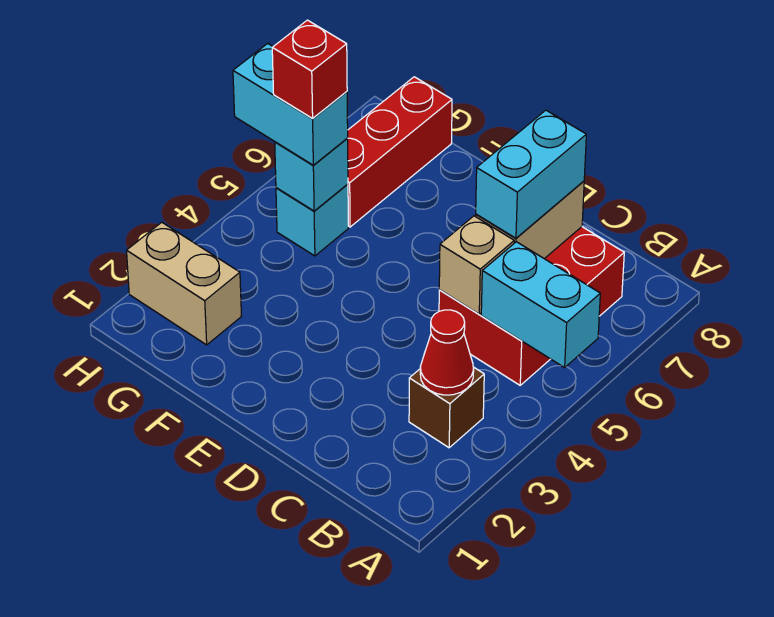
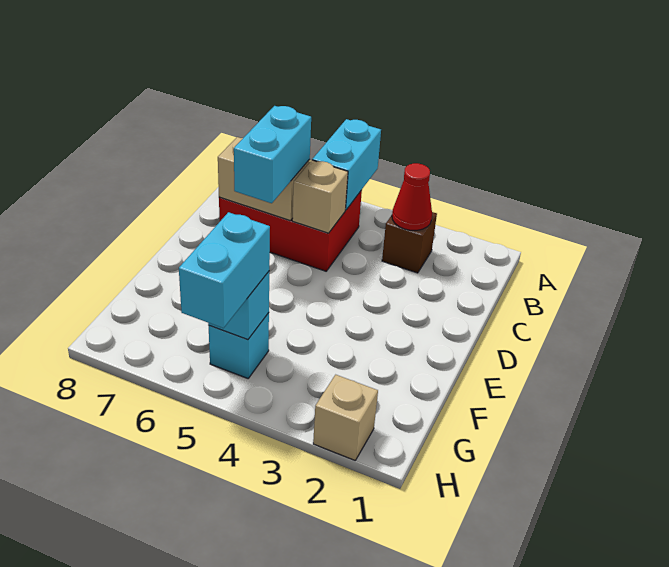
cyan brick C6:C7 level 3 -> cyan brick C6:D6 level 3
tan brick G2:H2 level 1 -> tan brick H2 level 1
red brick G5 level 4 -> none
red brick G6:G8 level 1 -> none

